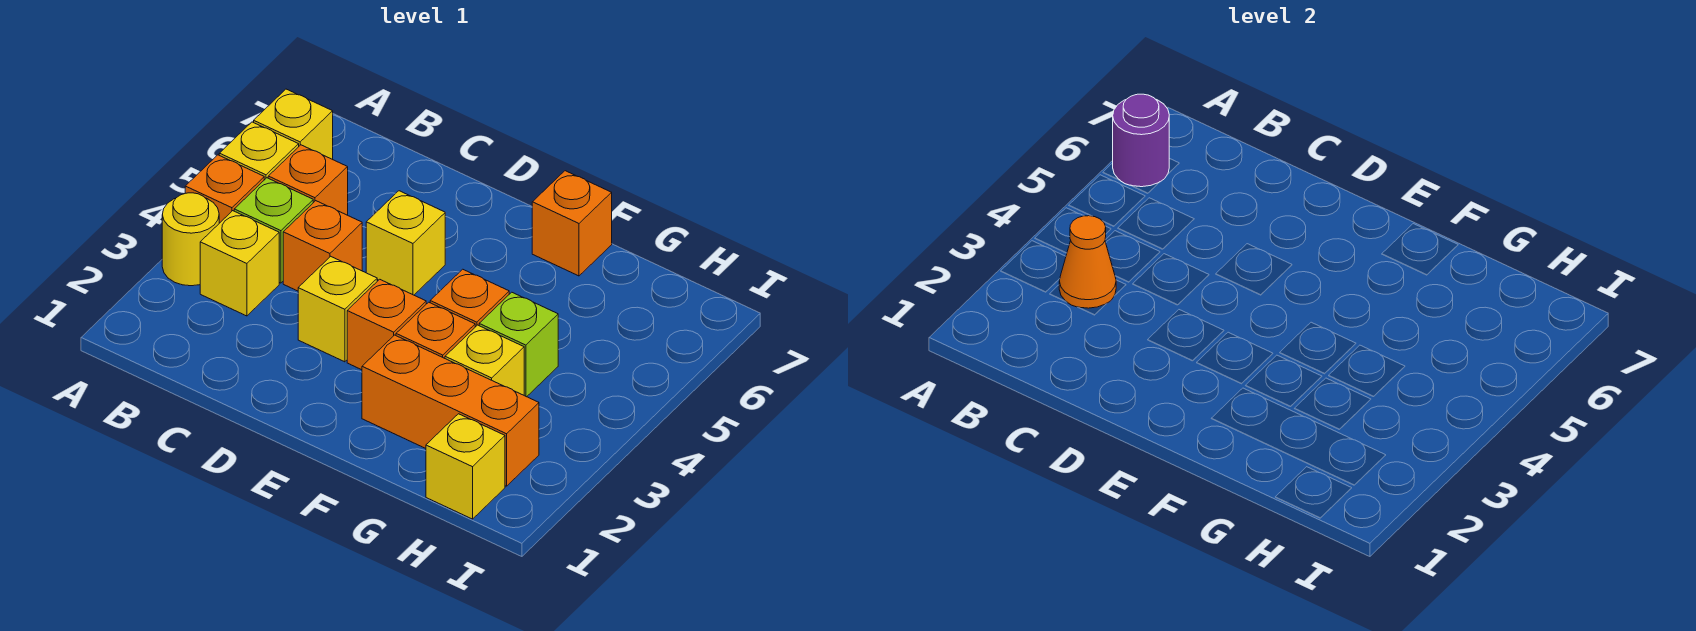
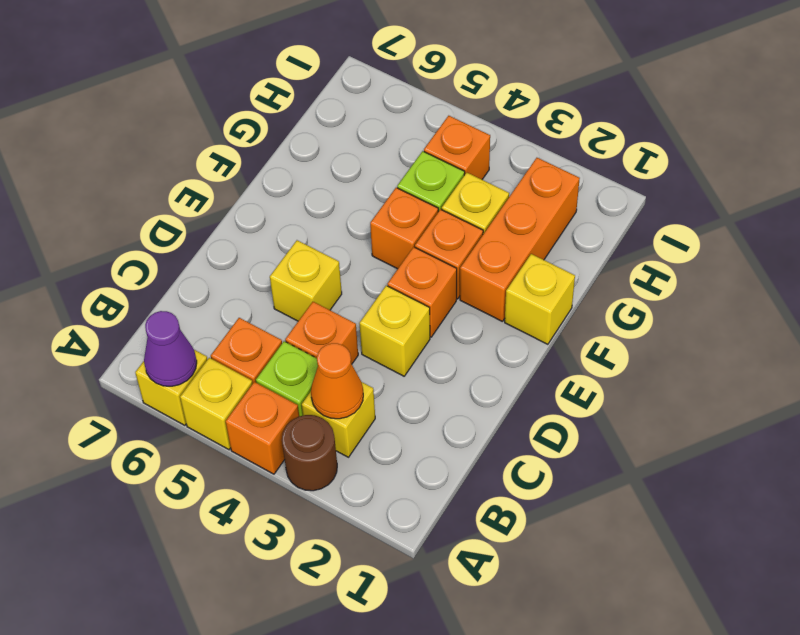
yellow round brick A3 level 1 -> brown round brick A3 level 1
purple round brick A6 level 2 -> purple cone A6 level 2
orange brick F7 level 1 -> orange brick H4 level 1
yellow brick H1 level 1 -> yellow brick F1 level 1

